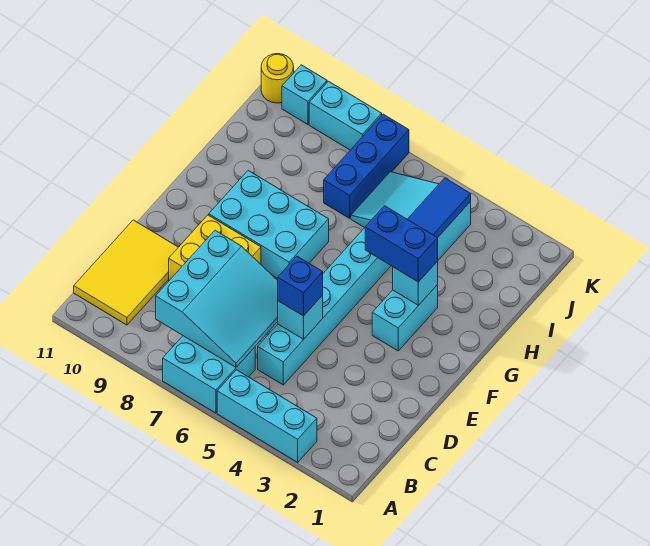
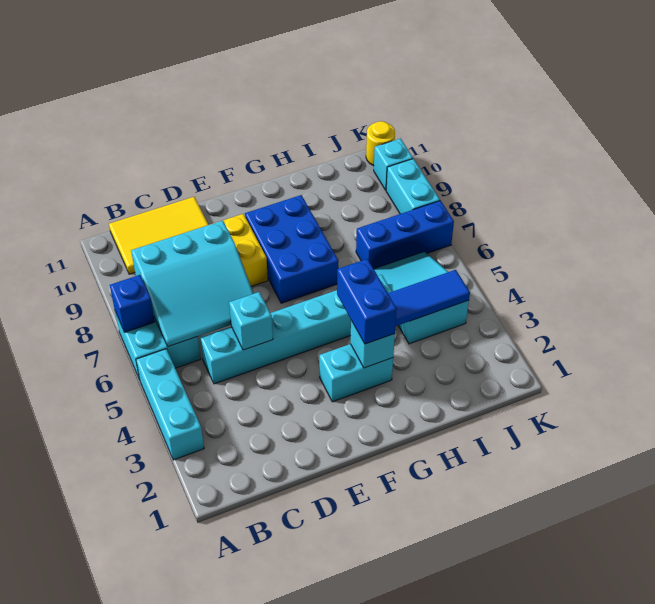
blue brick D5 level 3 -> blue brick A7 level 2
cyan brick F7:G9 level 1 -> blue brick F7:G9 level 1

